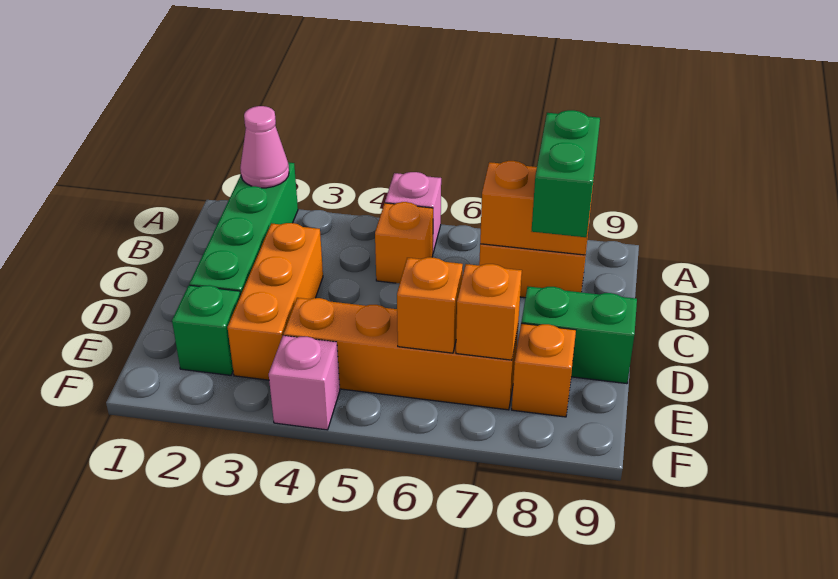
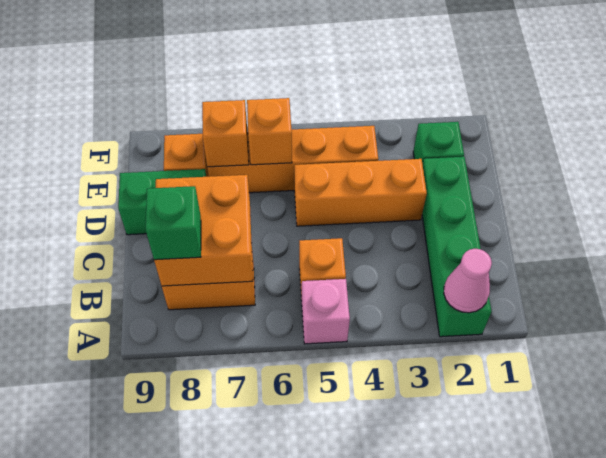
orange brick B7:B8 level 2 -> orange brick B7:C8 level 2
green brick B8:C8 level 3 -> green brick B8 level 3
orange brick C3:E3 level 1 -> orange brick D3:D5 level 1
pink brick F4 level 1 -> none

